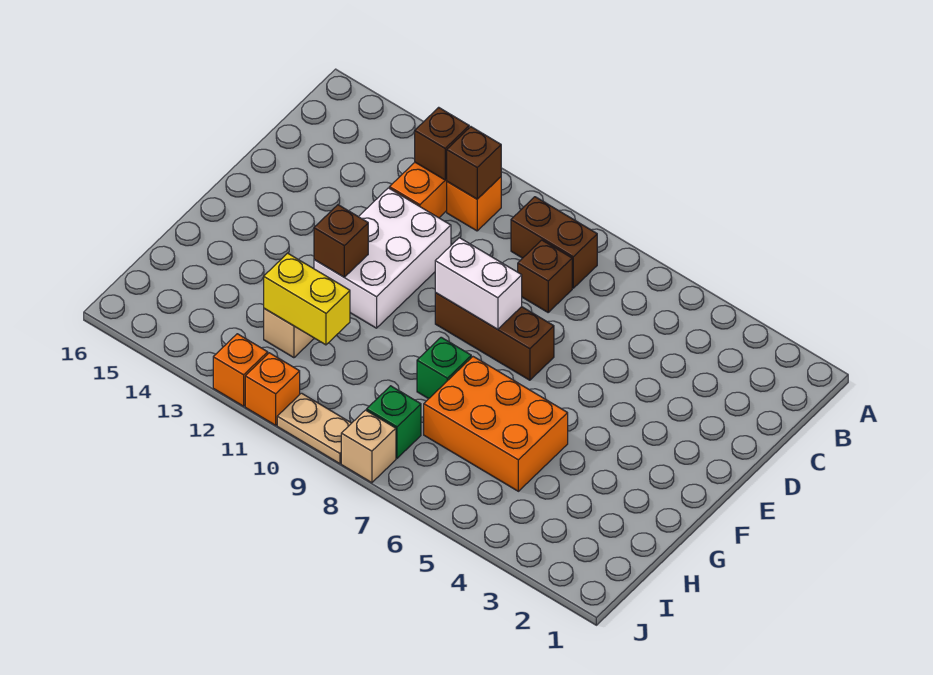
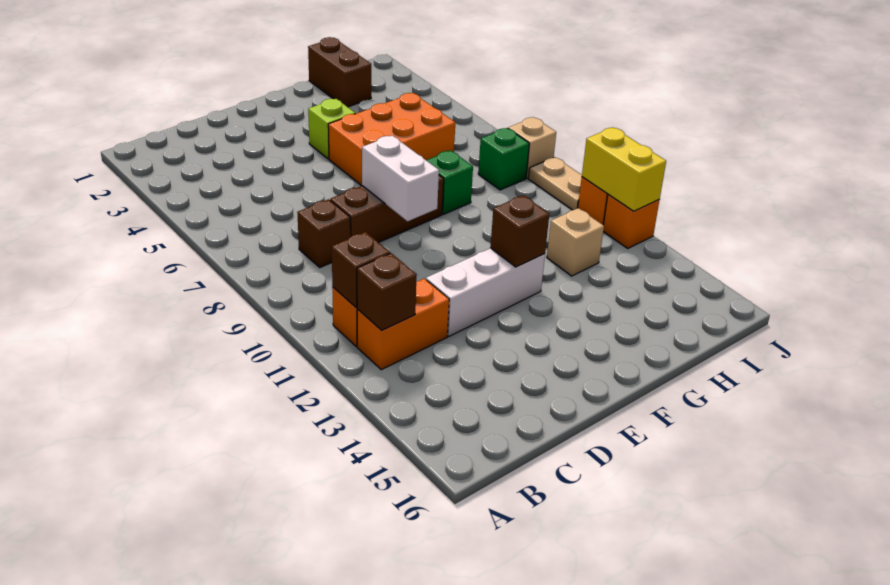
brown brick B8:B9 level 1 -> brown brick H1:H2 level 1
white brick D11:F12 level 1 -> white brick D12:F12 level 1
brown brick E7:E9 level 1 -> brown brick D8:F8 level 1
none -> lime brick F4 level 1
orange brick G5:H7 level 1 -> orange brick F5:H6 level 1
yellow brick H11:H12 level 2 -> yellow brick J11:J12 level 2

